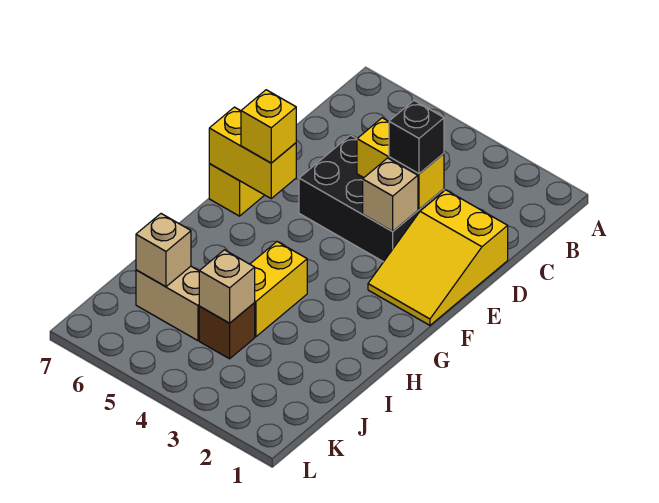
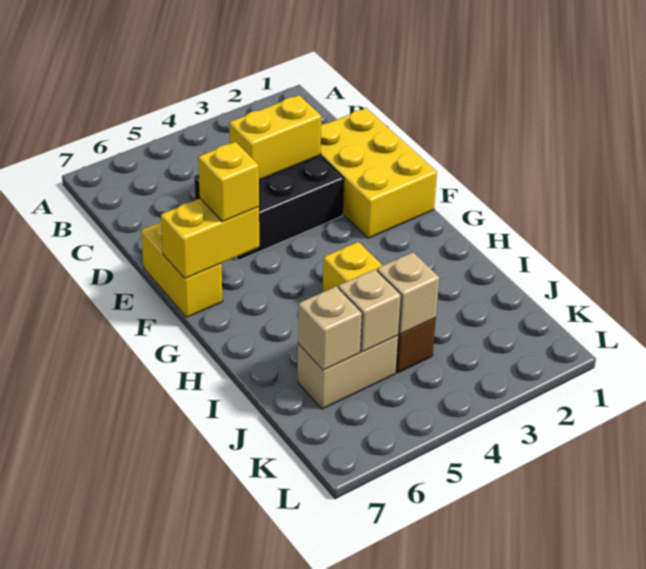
yellow slope D1:F2 level 1 top D -> yellow brick D1:F2 level 1
black brick D3 level 3 -> none
tan brick E3 level 2 -> tan brick J5 level 2

